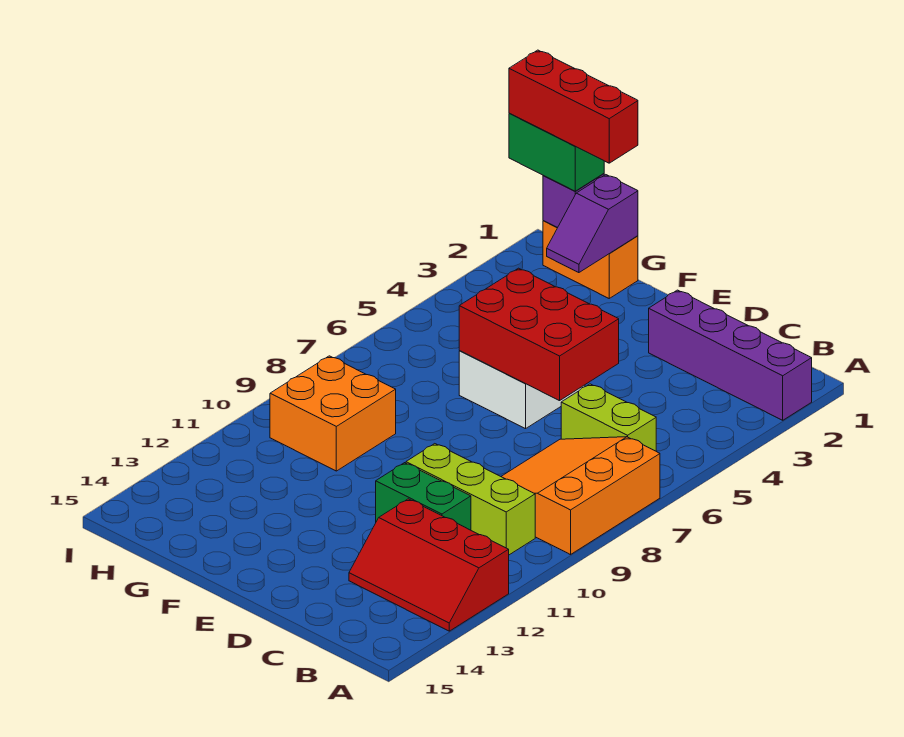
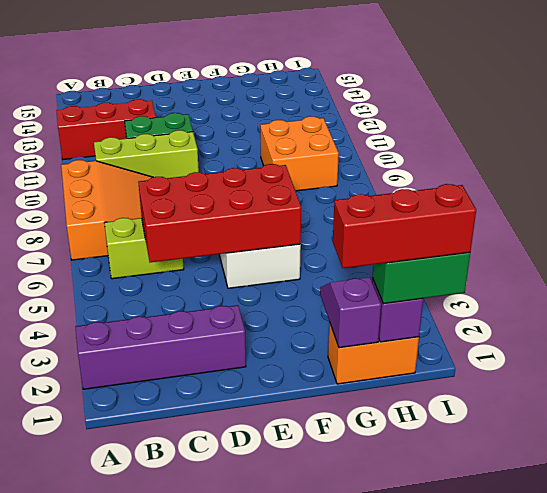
red brick D5:F6 level 2 -> red brick C5:F6 level 2

